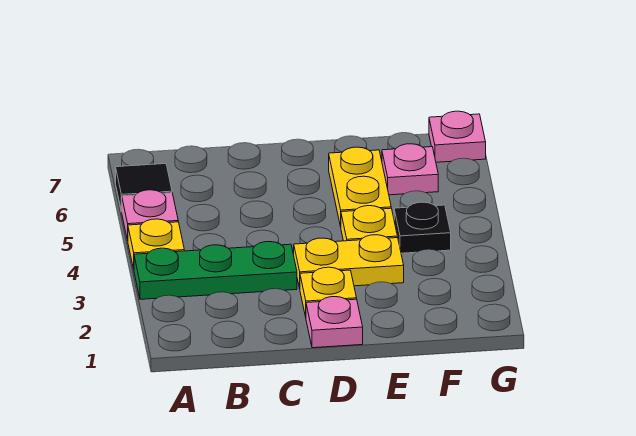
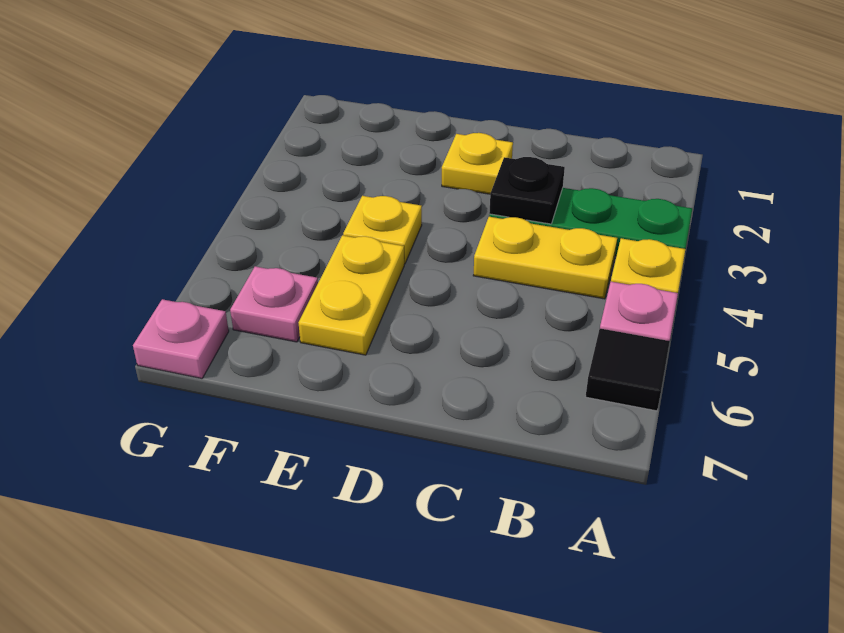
pink plate D1 level 1 -> none
yellow plate D3:E3 level 1 -> yellow plate B4:C4 level 1
black plate F4 level 1 -> black plate C3 level 2

